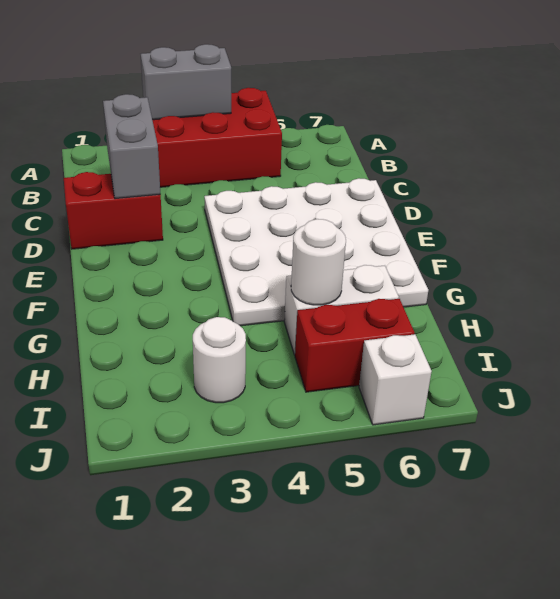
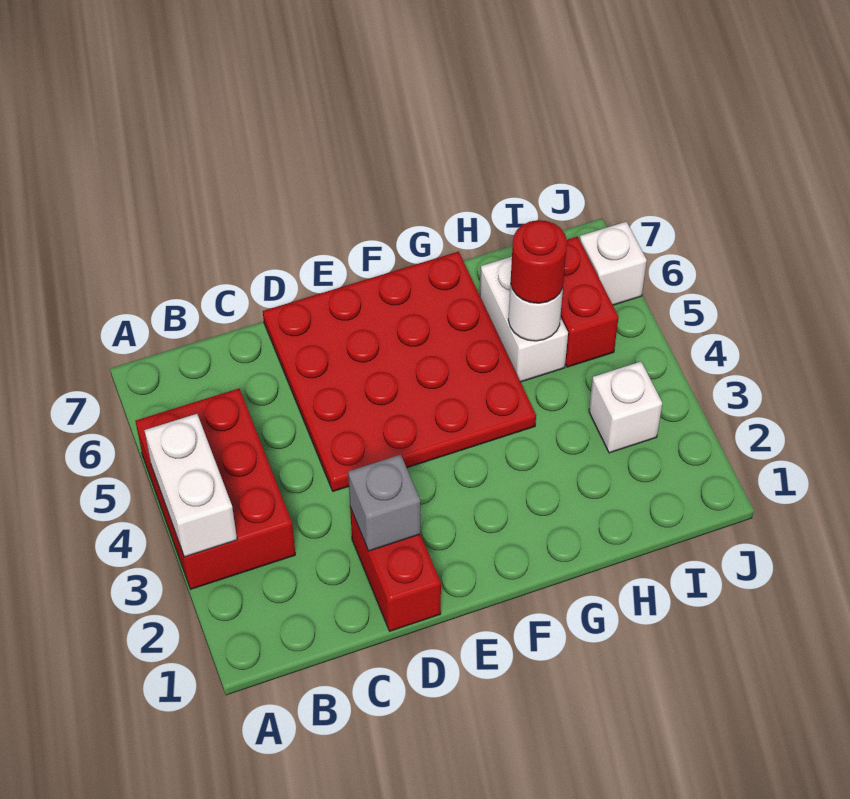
grey brick A3:A4 level 2 -> white brick A3:A4 level 2
grey brick C2:D2 level 2 -> grey brick D2 level 2
white plate D4:G7 level 1 -> red plate D4:G7 level 1
none -> red round brick H5 level 3
white round brick I3 level 1 -> white brick I3 level 1

